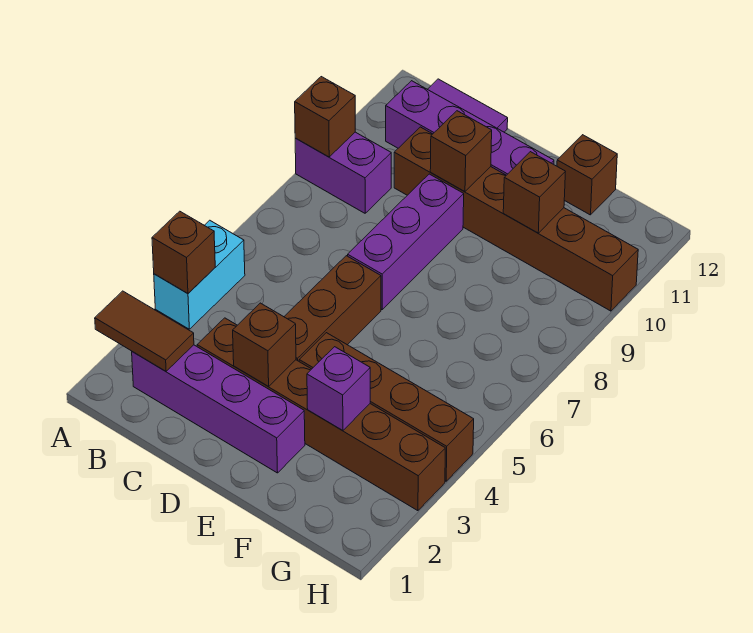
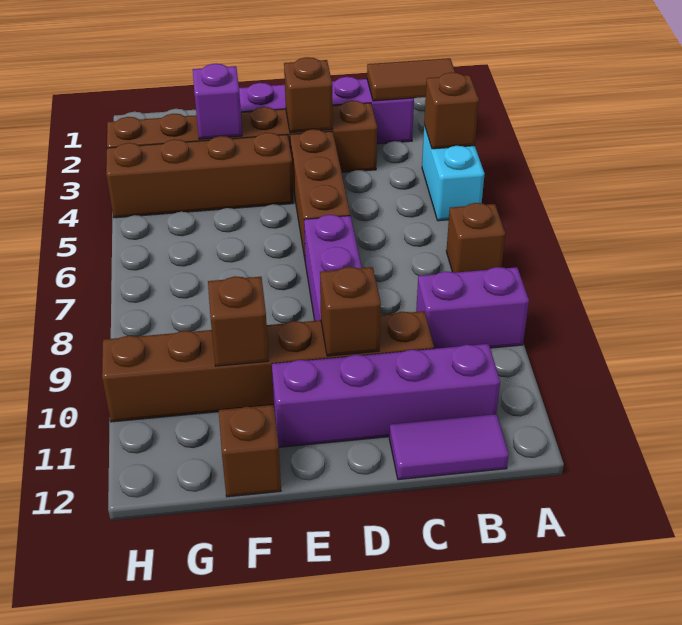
brown brick A9 level 2 -> brown brick A7 level 1

